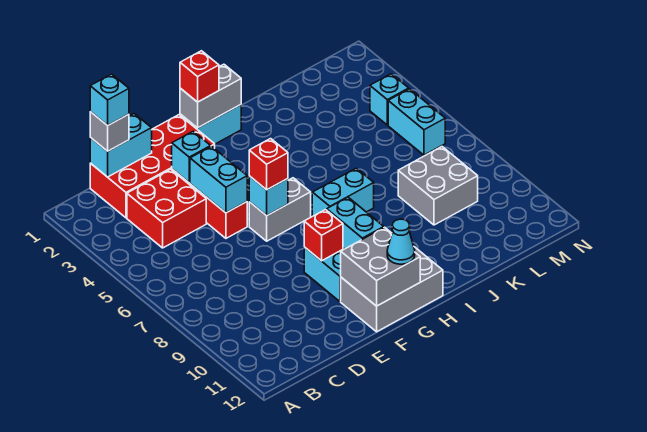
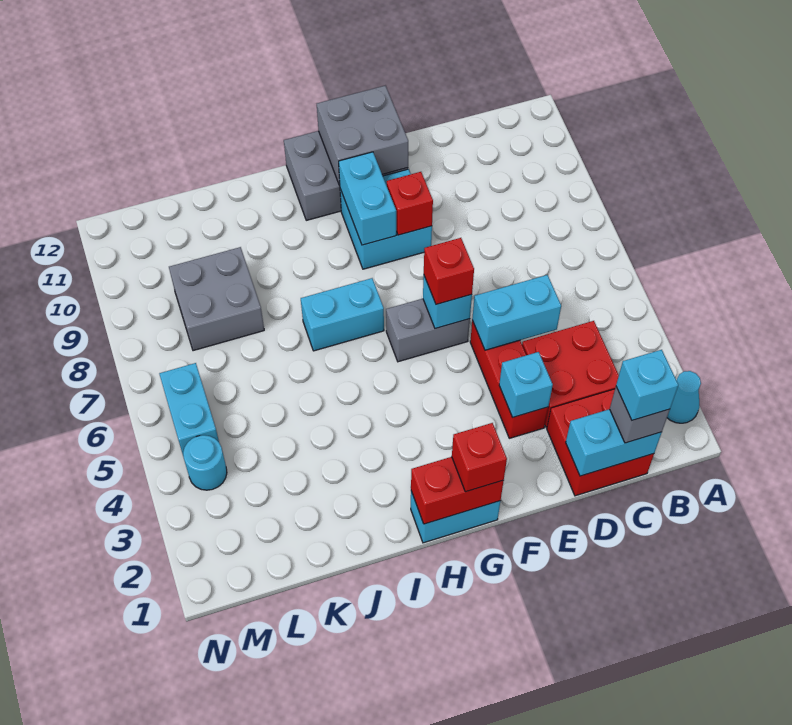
red brick C1:F2 level 1 -> red brick C1:D2 level 1
cyan brick E4:E5 level 2 -> cyan brick D5:E5 level 2
grey brick G1:H1 level 2 -> red brick G1:H1 level 2
cyan cone G12 level 3 -> cyan cone A2 level 1
cyan brick M4 level 1 -> cyan round brick M4 level 1

